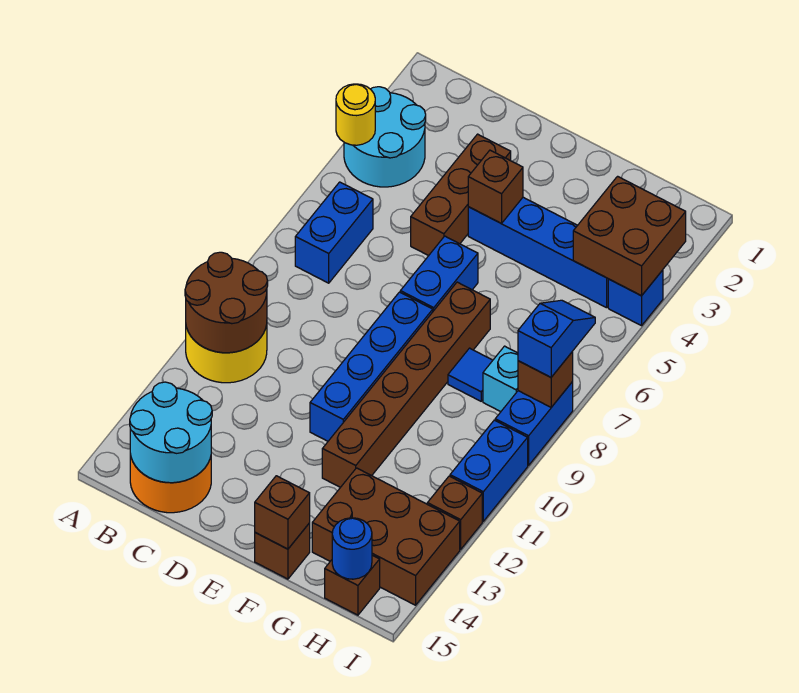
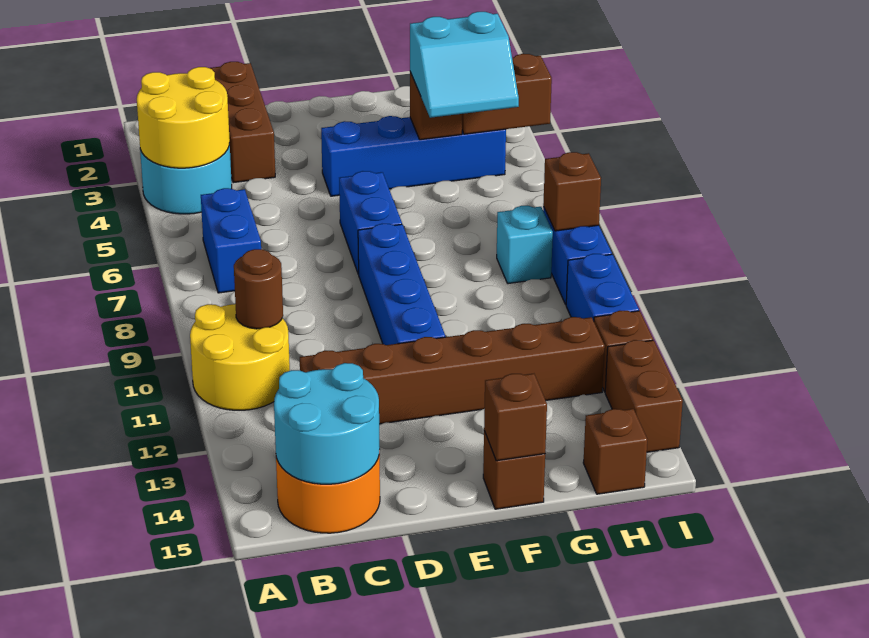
yellow round brick A4 level 2 -> yellow round brick A3:B4 level 2
brown round brick A10:B11 level 2 -> brown round brick B10 level 2
brown brick D3:D5 level 1 -> brown brick C1:C3 level 1
brown brick E4 level 2 -> brown brick G4 level 2
brown brick F7:F12 level 1 -> brown brick C12:H12 level 1
none -> cyan slope G4:H5 level 3 top 4
blue tile G8 level 1 -> none
brown brick G13:I14 level 1 -> brown brick I13:I14 level 1
brown brick H3:I4 level 2 -> brown brick H4:I4 level 2
blue round brick H15 level 2 -> none
blue brick I4 level 1 -> none
blue slope I7:I8 level 3 top 8 -> none

